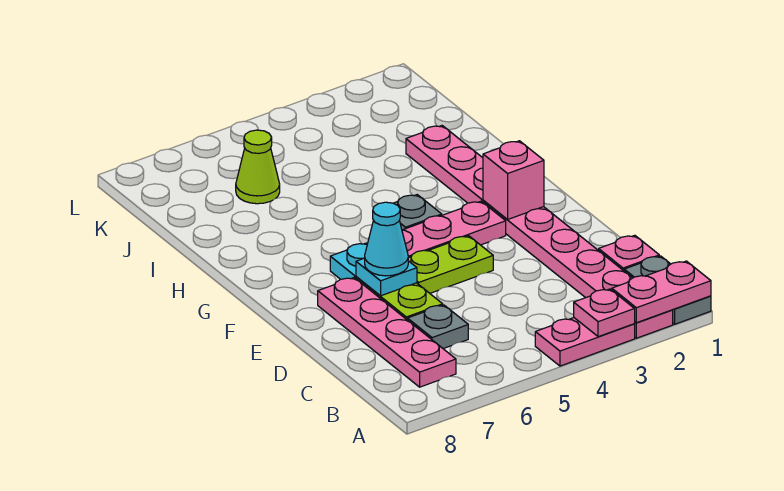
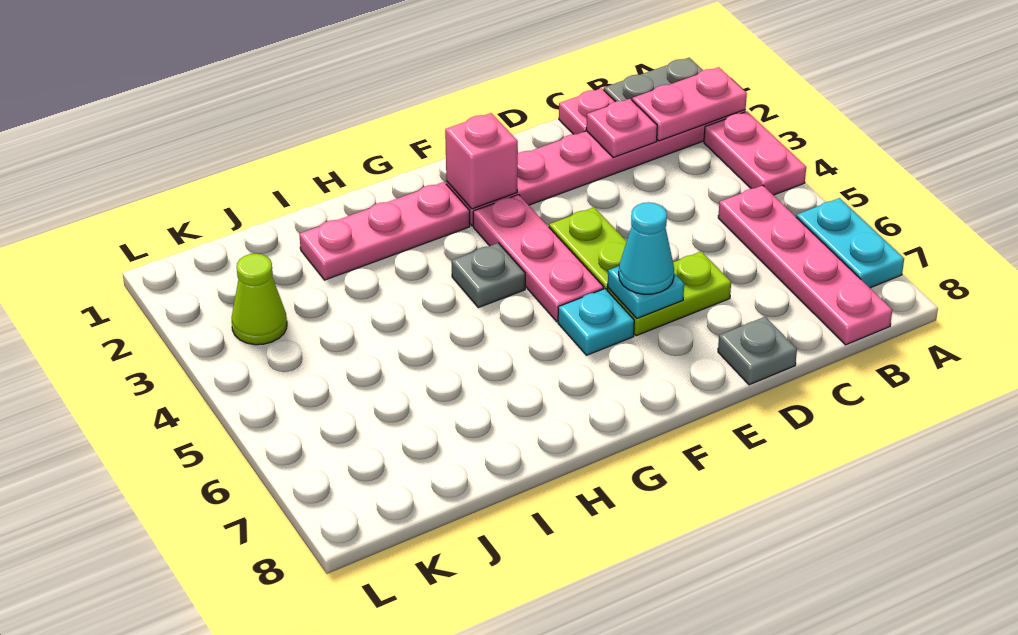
pink plate A1:A2 level 2 -> pink plate A2:B2 level 2
pink plate A3 level 2 -> pink plate C2 level 2
none -> cyan plate A6:A7 level 1
pink plate B7:E7 level 1 -> pink plate B5:B8 level 1
grey plate C6 level 1 -> grey plate D8 level 1
lime cone J6 level 1 -> lime cone K3 level 1

